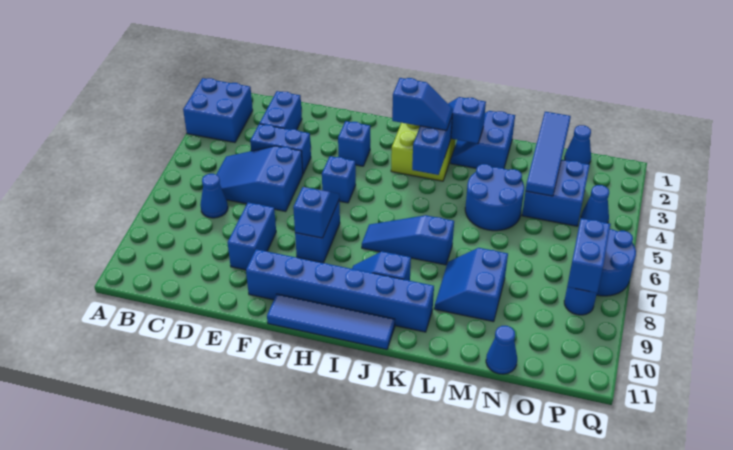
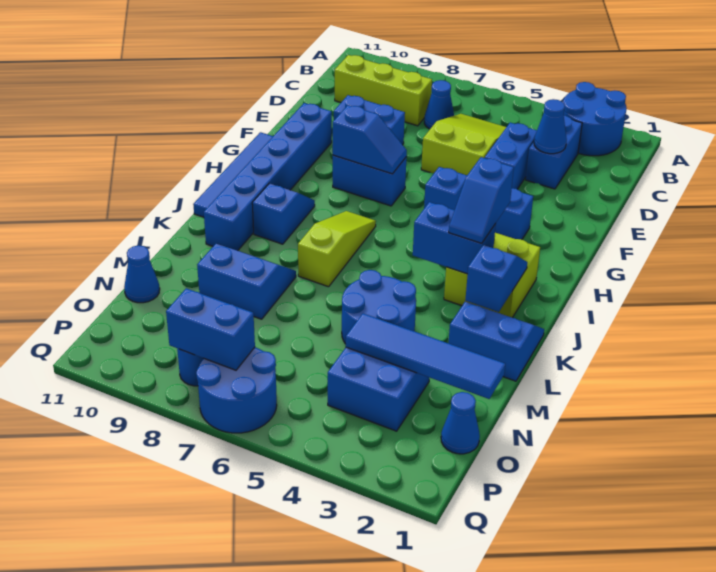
blue brick A2:B3 level 1 -> blue round brick A2:B3 level 1
blue slope C5:E6 level 1 top E -> lime slope C5:E6 level 1 top E
none -> lime brick C8:C10 level 1
blue brick D2:D3 level 1 -> blue brick C3:D3 level 1
blue slope I7:K7 level 1 top K -> lime slope I7:K7 level 1 top K
blue cone P4 level 1 -> blue cone D3 level 2

